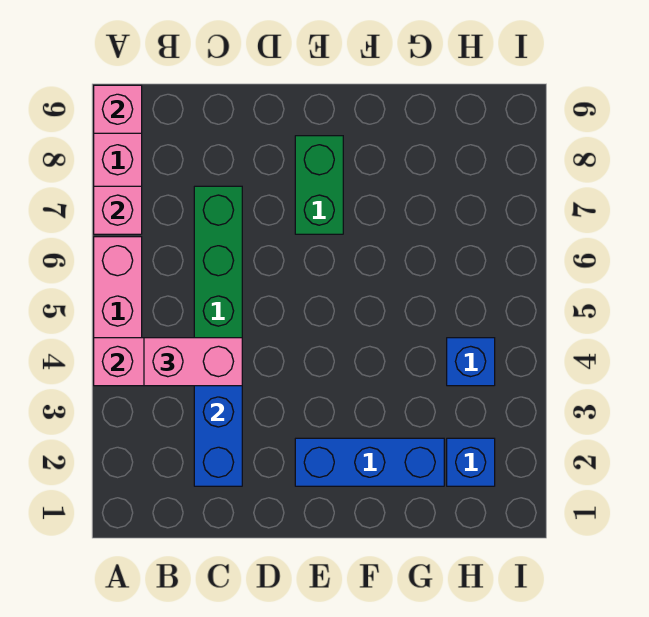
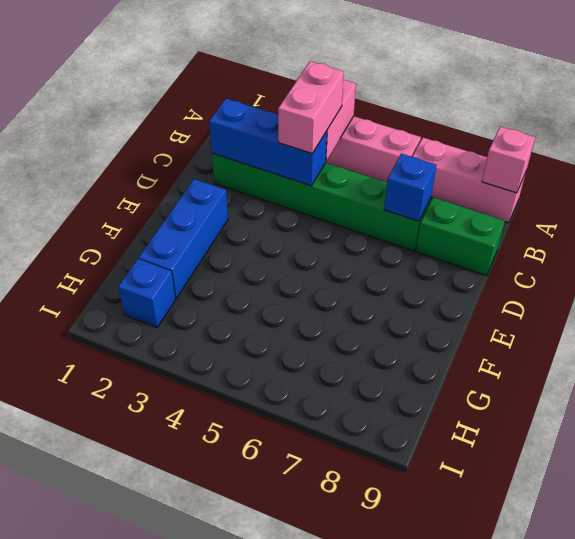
pink brick A7 level 2 -> none
green brick E7:E8 level 1 -> green brick C8:C9 level 1
blue brick H4 level 1 -> blue brick C7 level 2

